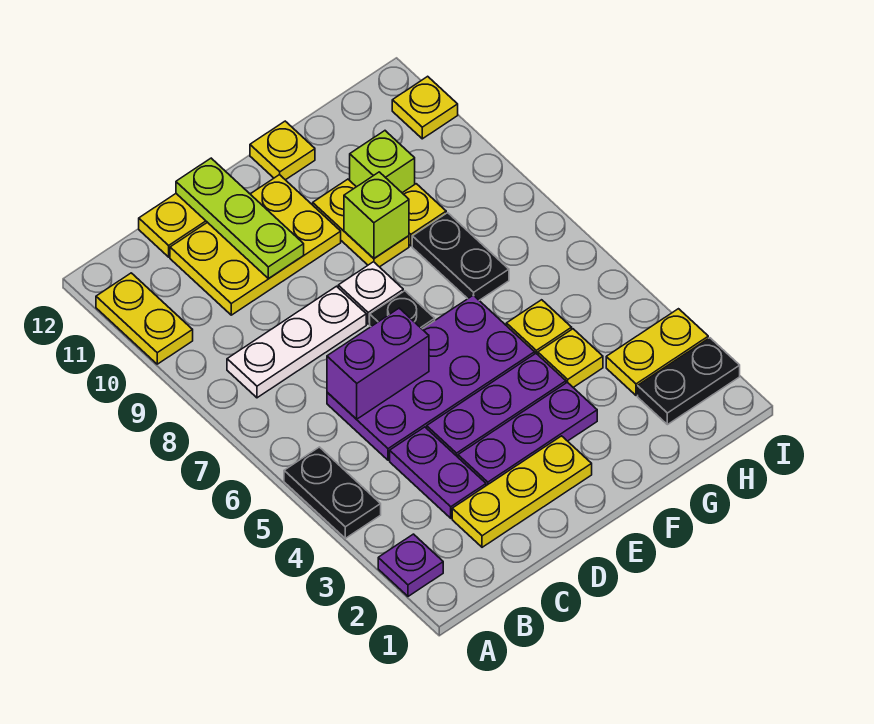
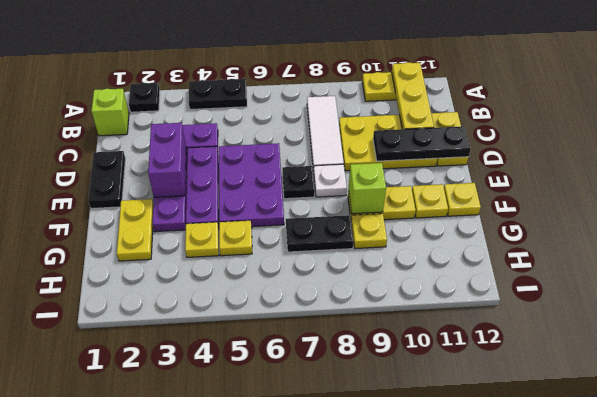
purple plate A2 level 1 -> black plate A2 level 1
white plate B8:D8 level 1 -> white tile B8:D8 level 1
yellow plate C2:E2 level 1 -> yellow plate A11:C11 level 2
purple plate C5:F6 level 1 -> purple plate D5:F6 level 1
purple brick C6:D6 level 2 -> purple brick D3:E3 level 2
yellow plate C10:E11 level 1 -> yellow plate C9:D11 level 1
lime plate D10:D12 level 2 -> black plate D10:D12 level 2
lime brick G10 level 1 -> lime brick B1 level 1
black plate H2:I2 level 1 -> black plate D1:E1 level 1
yellow plate H3:I3 level 1 -> yellow plate F2:G2 level 1
yellow plate I11 level 1 -> yellow plate F11 level 1

